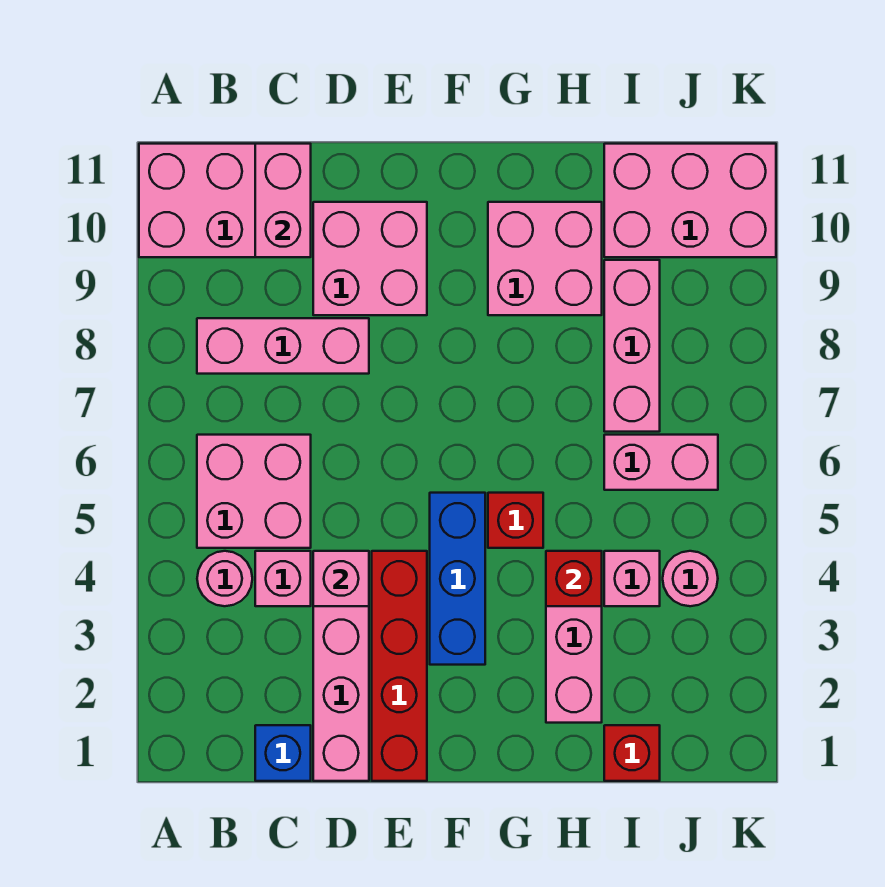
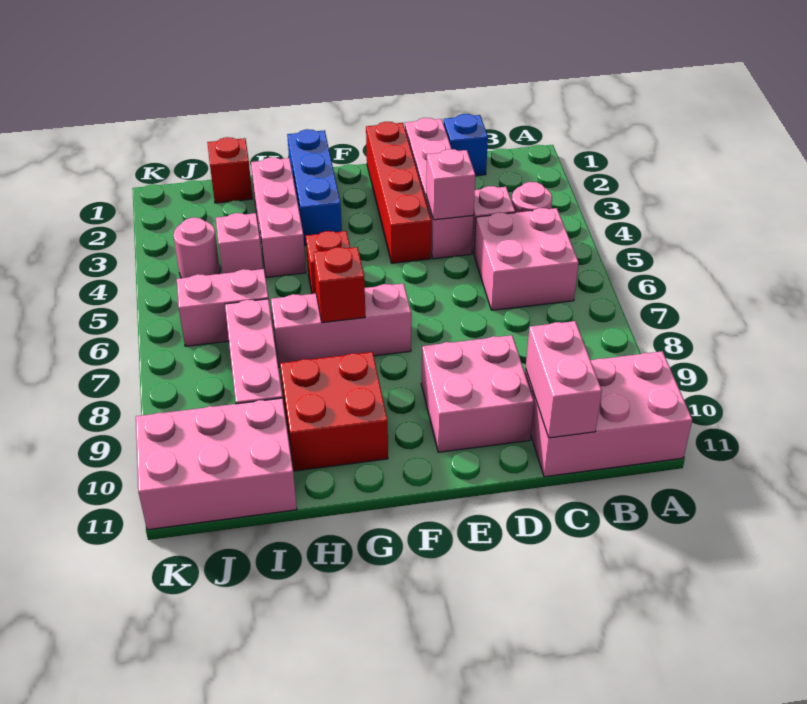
pink brick B8:D8 level 1 -> pink brick F7:H7 level 1
blue brick F3:F5 level 1 -> blue brick G1:G3 level 1
pink brick G9:H10 level 1 -> red brick G9:H10 level 1
red brick H4 level 2 -> red brick G7 level 2

